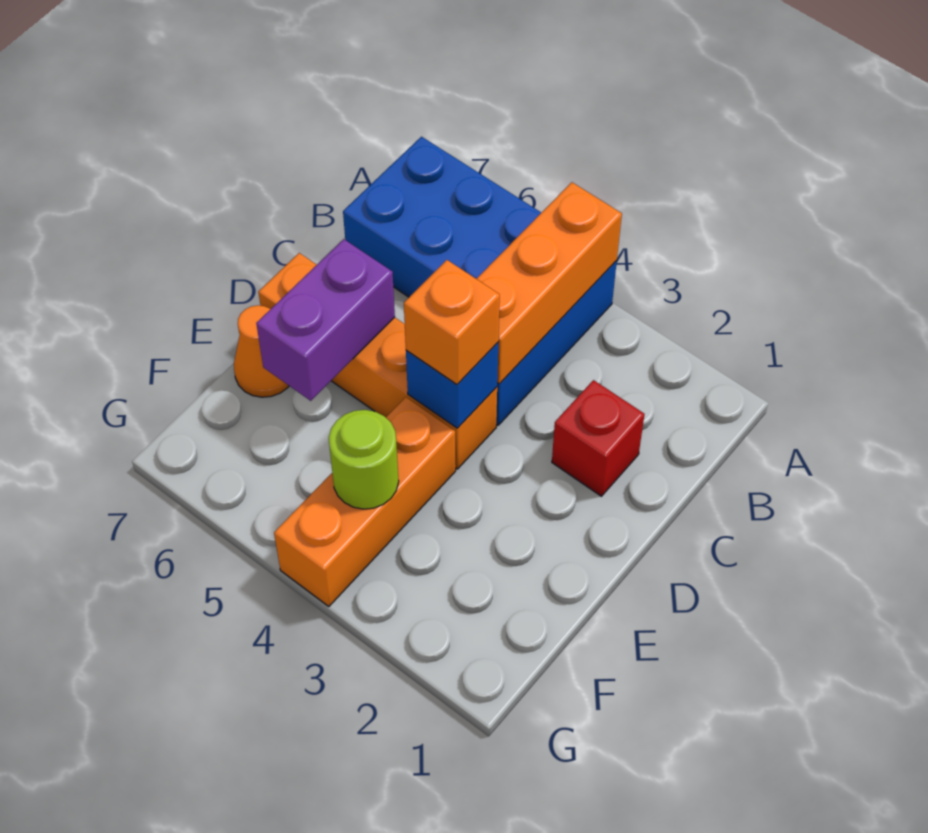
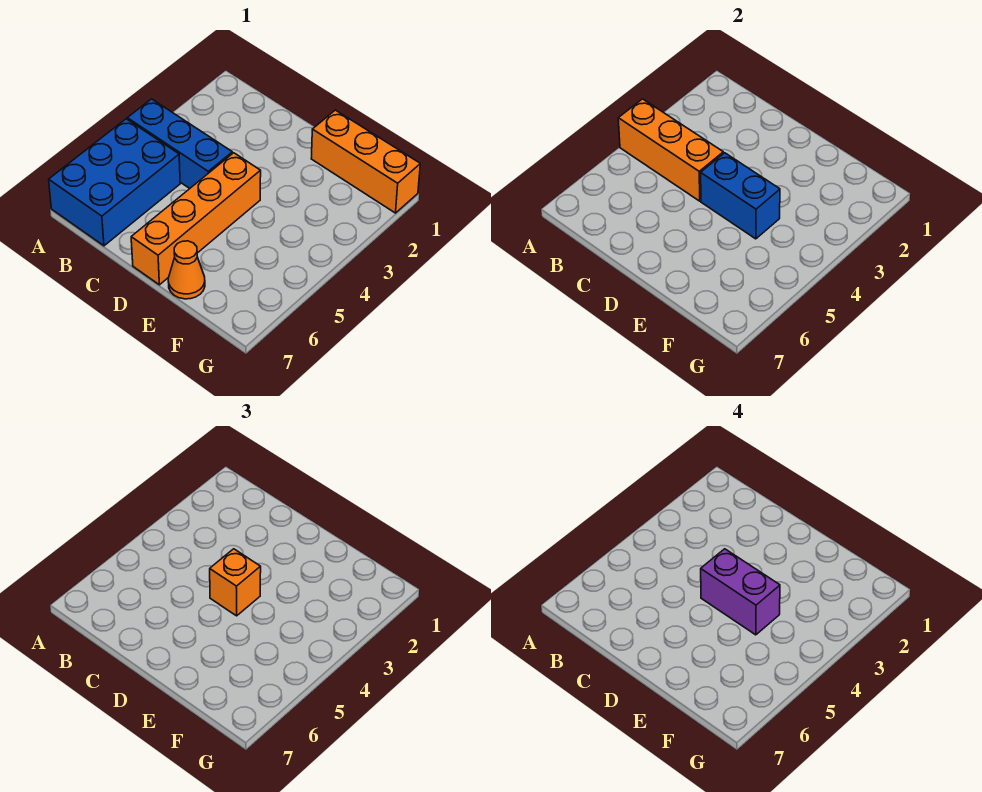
red brick C2 level 1 -> none
blue brick D4 level 2 -> blue brick D4:E4 level 2
purple brick D6:E6 level 2 -> purple brick D4:E4 level 4
orange brick E4:G4 level 1 -> orange brick E1:G1 level 1
lime round brick F4 level 2 -> none

